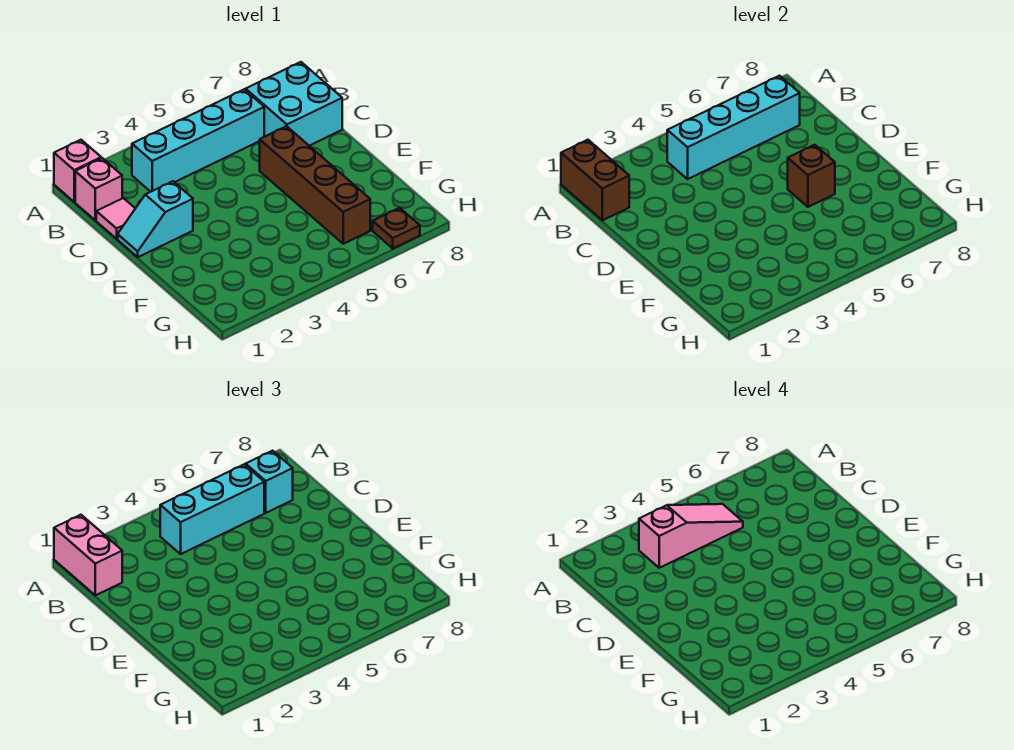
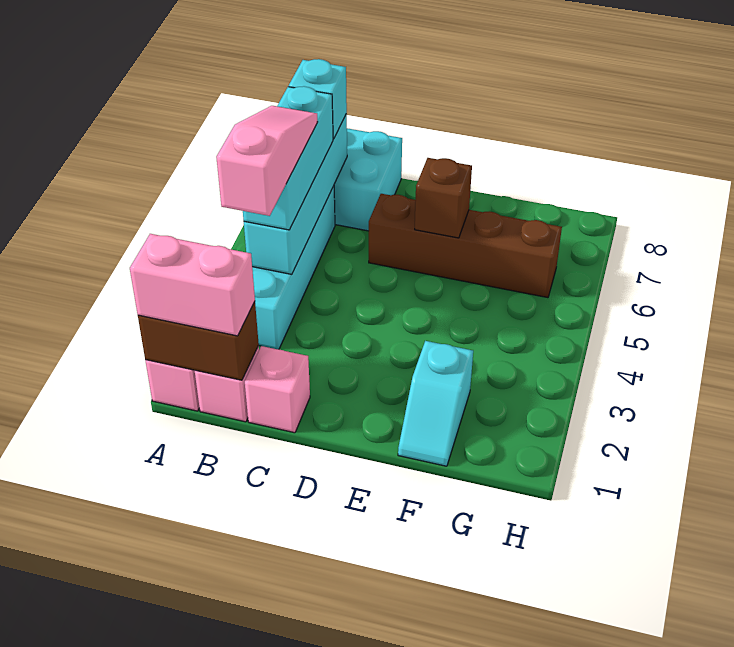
pink tile C1 level 1 -> pink brick C1 level 1
cyan slope D1:D2 level 1 top 2 -> cyan slope F1:F2 level 1 top 2
brown plate H7 level 1 -> none

